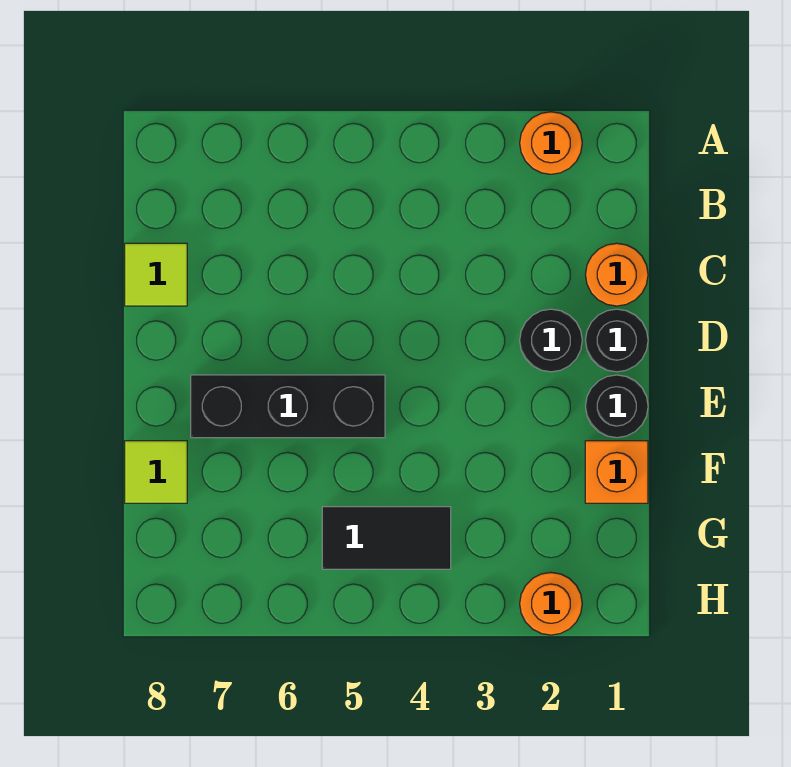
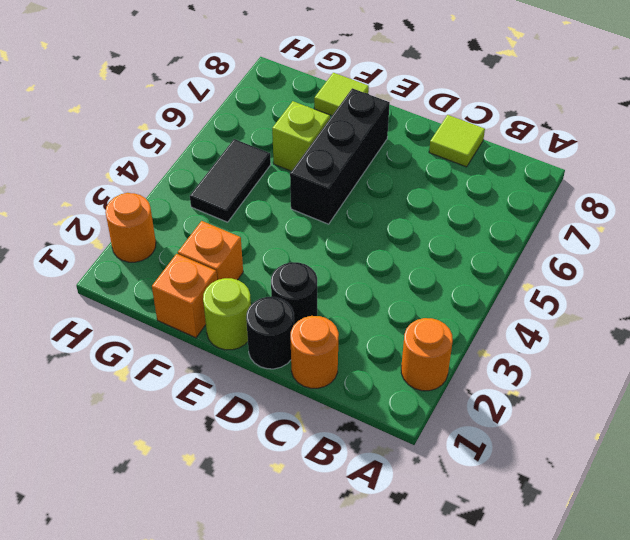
black round brick E1 level 1 -> lime round brick E1 level 1
none -> orange brick F2 level 1
none -> lime brick F6 level 1

